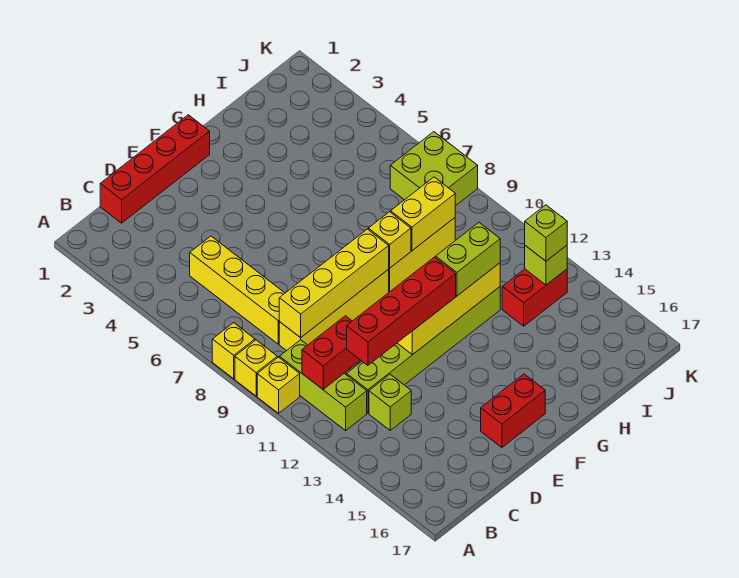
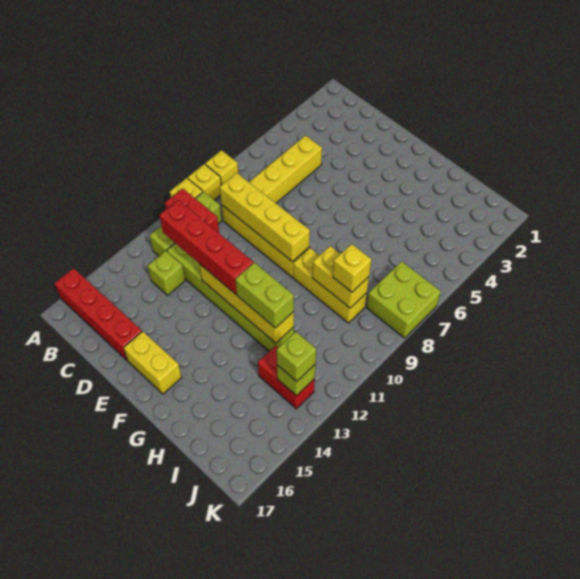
red brick C1:F1 level 1 -> red brick A16:D16 level 1
red brick E16:F16 level 1 -> yellow brick E16:F16 level 1
yellow brick G9 level 2 -> yellow brick I9 level 3

